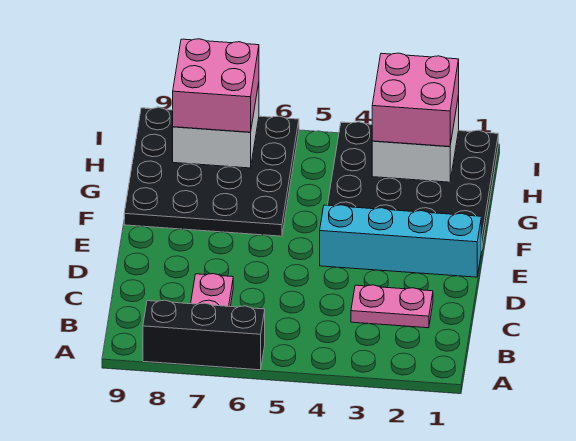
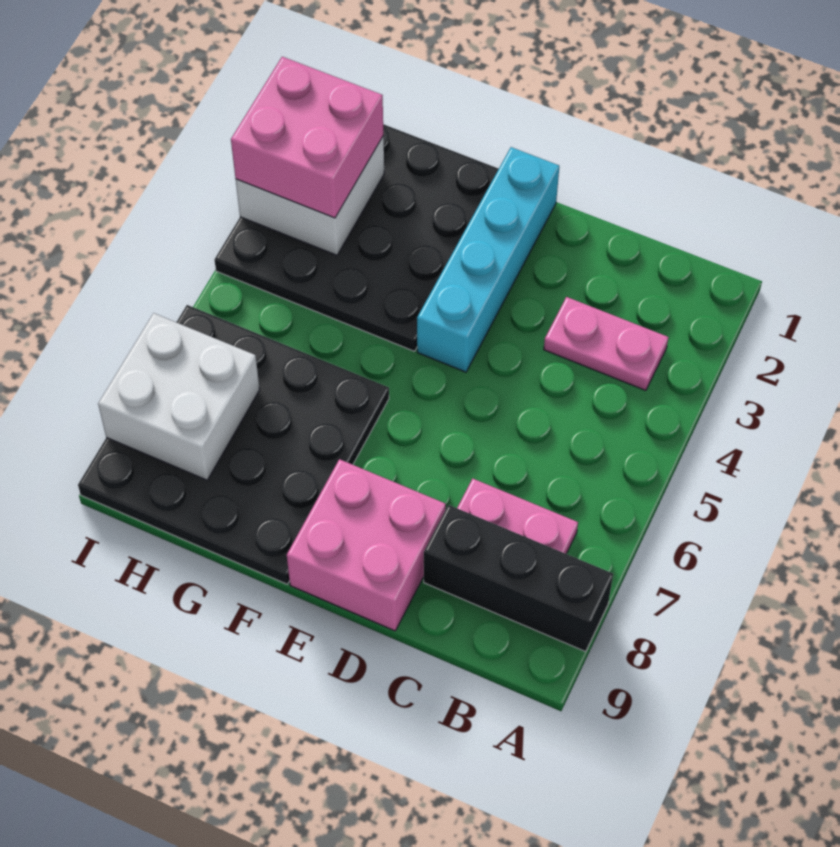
black brick A6:A8 level 1 -> black brick A8:C8 level 1
pink plate C2:C3 level 1 -> pink plate B3:C3 level 1
pink brick H7:I8 level 3 -> pink brick D8:E9 level 1

